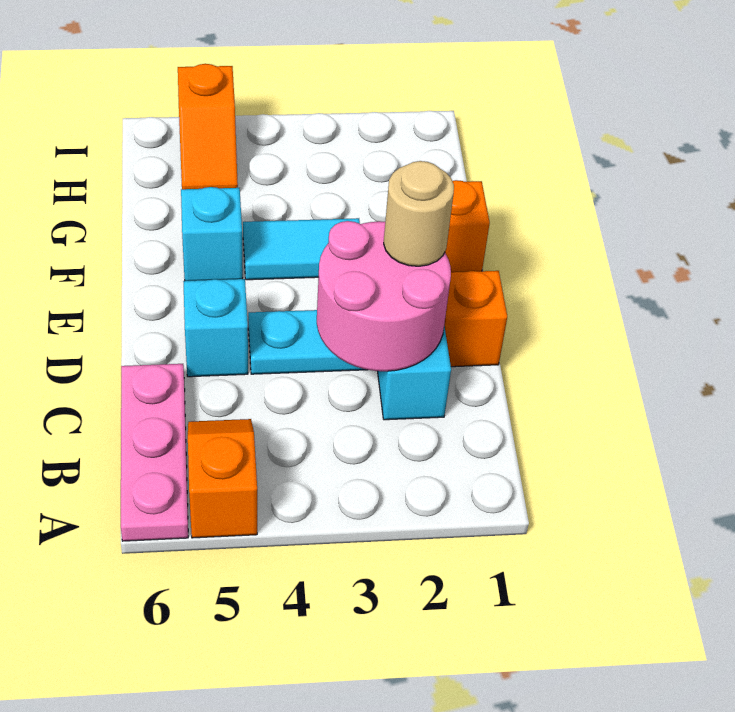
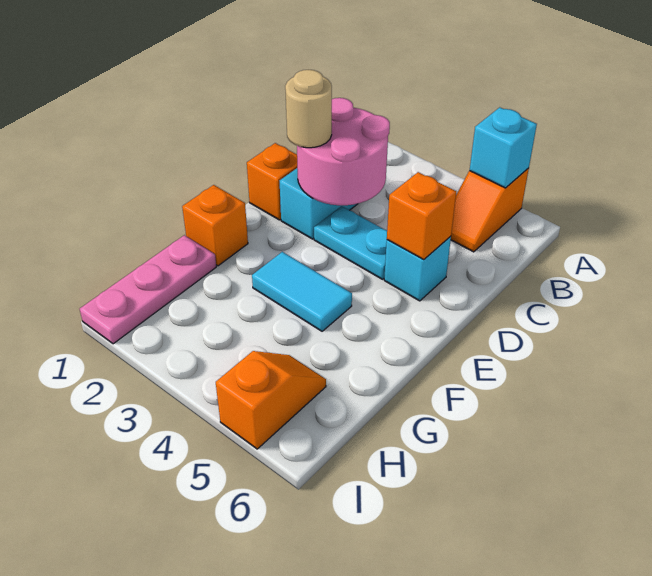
pink plate A6:C6 level 1 -> pink plate G1:I1 level 1
none -> orange brick D5 level 2
cyan brick F5 level 1 -> cyan brick A5 level 2

